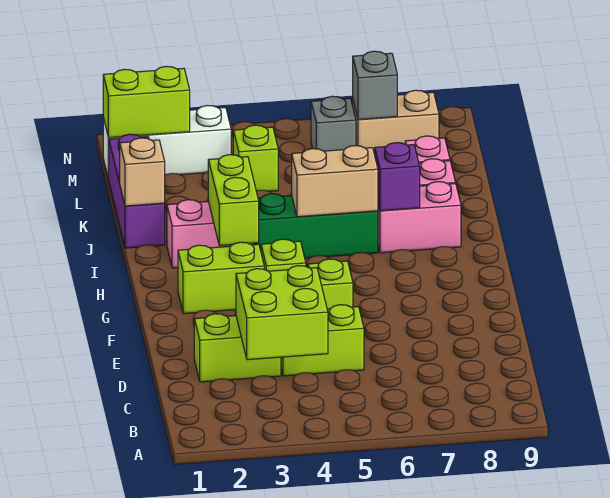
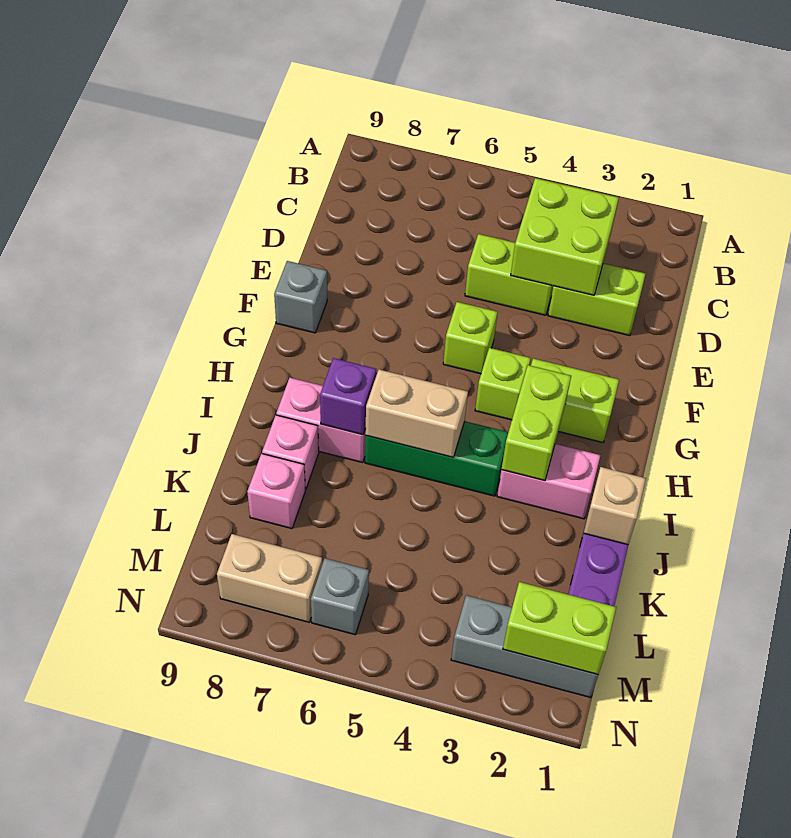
lime brick L4 level 1 -> none
white brick M1:M3 level 1 -> grey brick M1:M3 level 1
grey brick M7 level 2 -> grey brick F9 level 1

